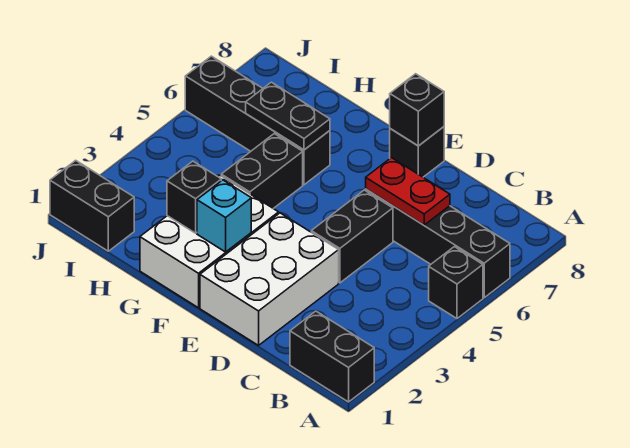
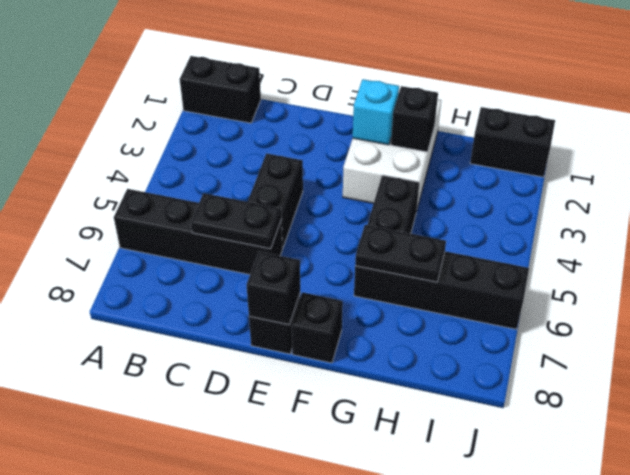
black brick A5 level 1 -> black brick F8 level 1
red plate C6:D6 level 2 -> black plate C6:D6 level 2
white brick D1:E3 level 1 -> none

